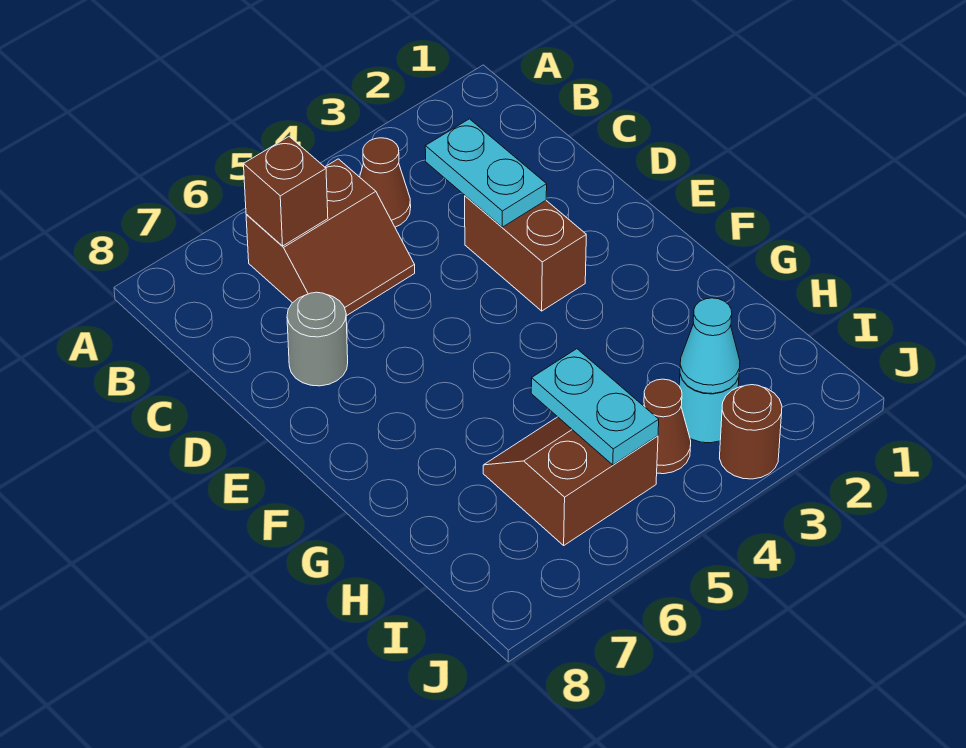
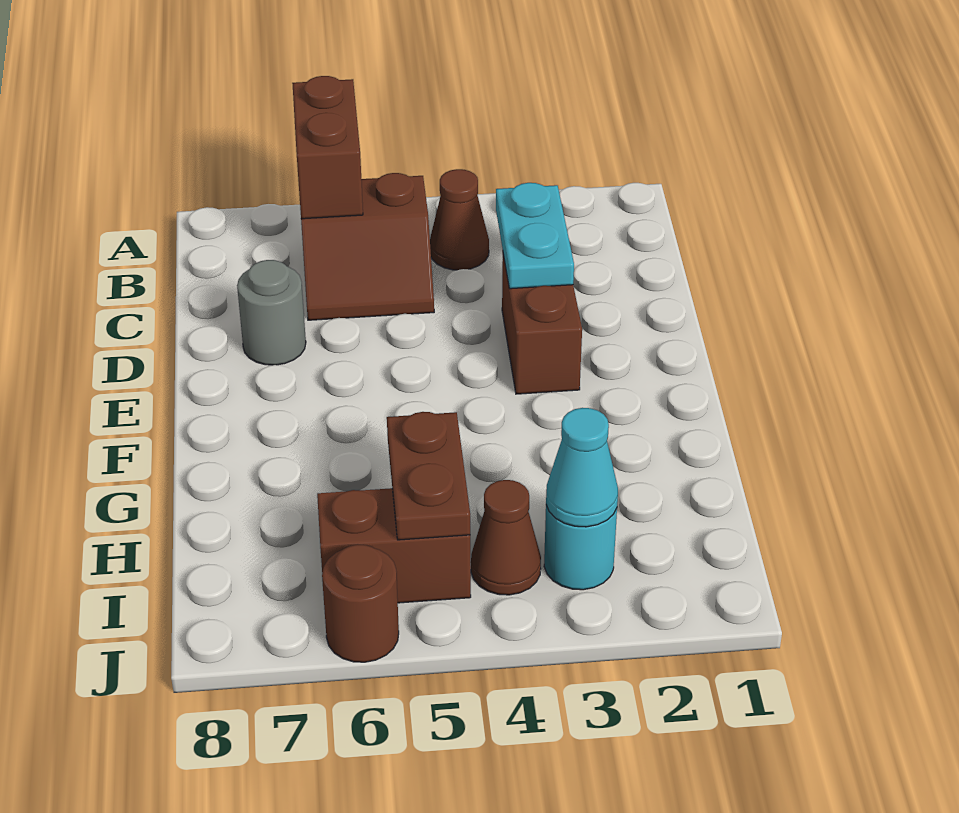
brown brick B6 level 2 -> brown brick A6:B6 level 2
cyan plate H5:I5 level 2 -> brown plate H5:I5 level 2
brown round brick J3 level 1 -> brown round brick J6 level 1

